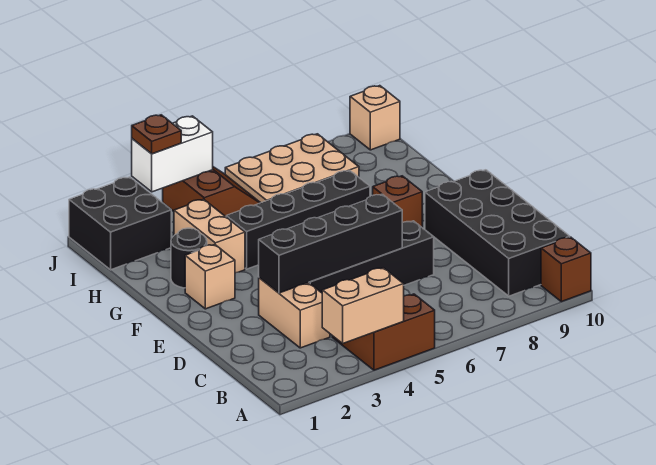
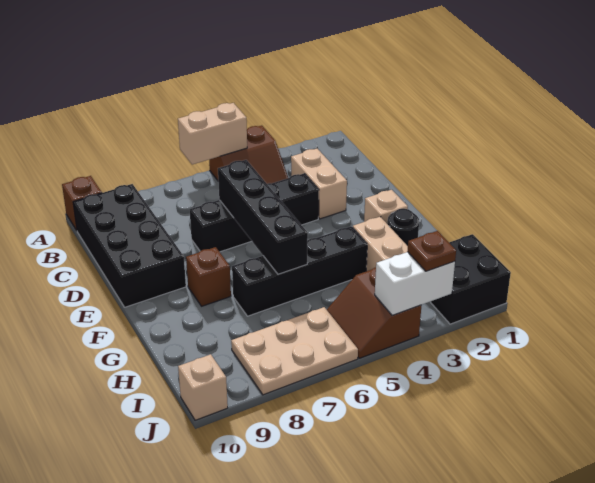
tan brick A3:A4 level 2 -> tan brick A5:A6 level 2
black brick D3:D6 level 2 -> black brick D6:G6 level 2

